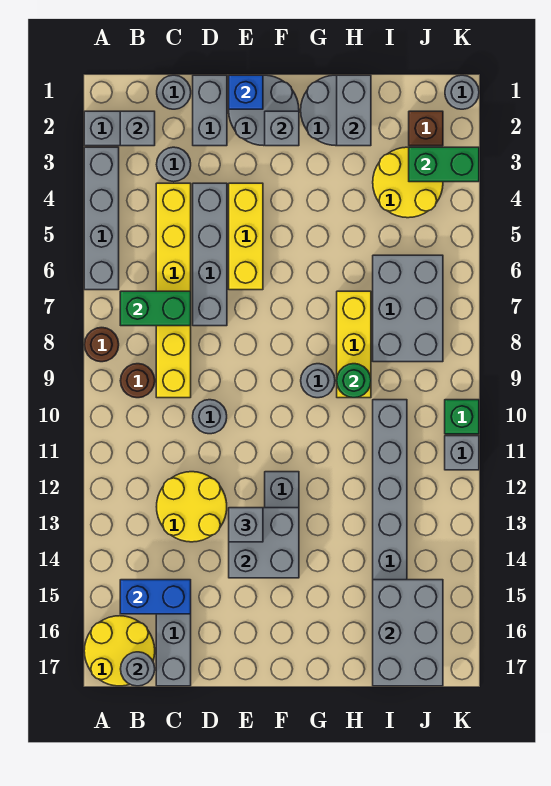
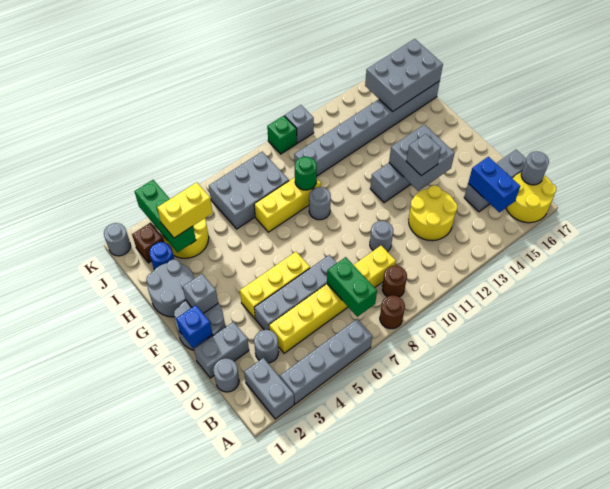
grey brick B2 level 2 -> none
grey brick H1:H2 level 2 -> none
none -> blue round brick I2 level 1
none -> yellow brick I3:I4 level 3
green brick J3:K3 level 2 -> green brick I3:K3 level 2

